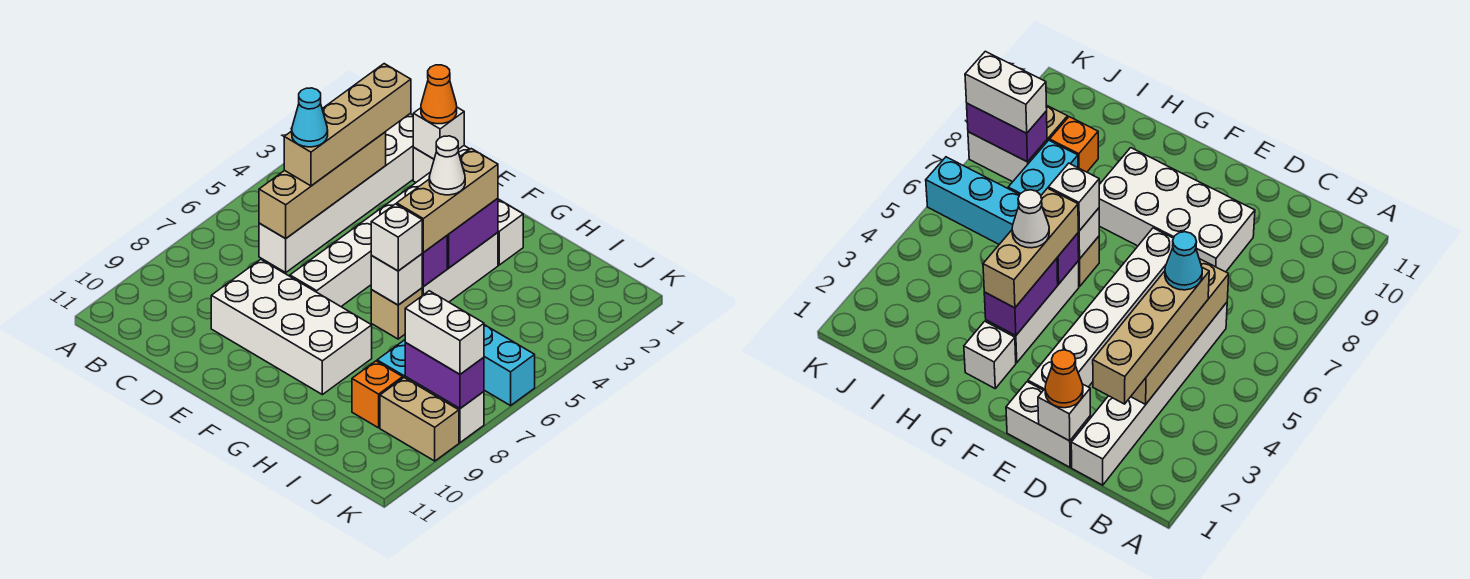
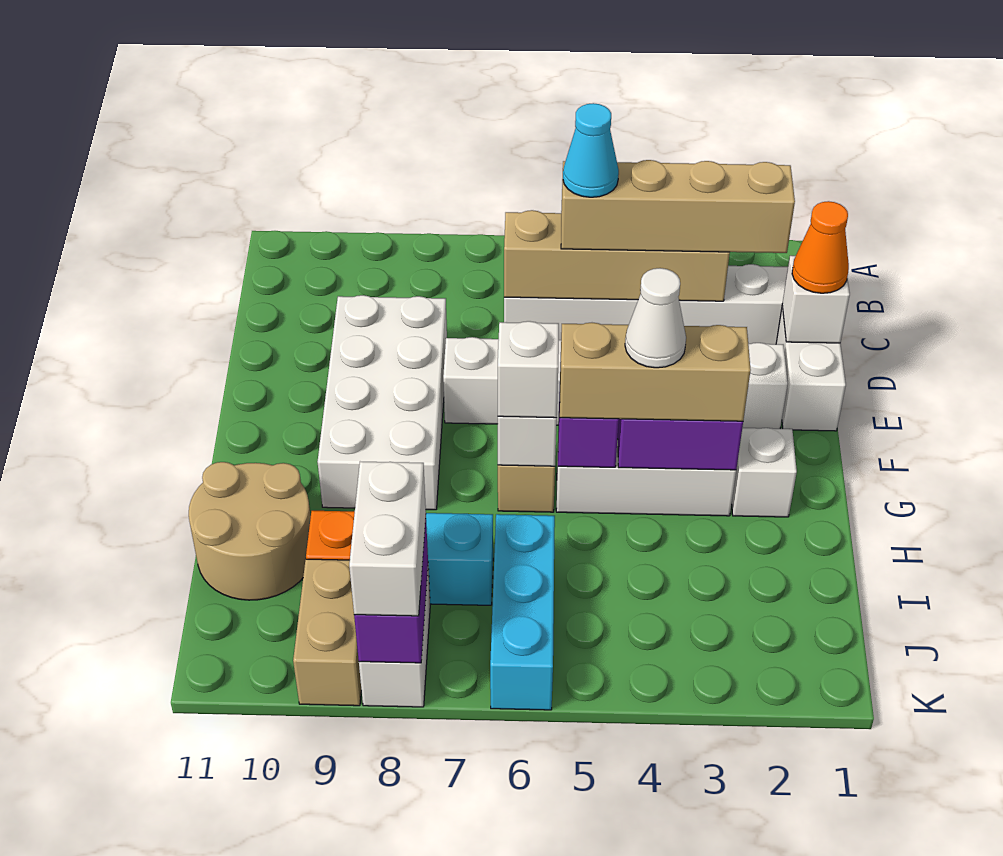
none -> tan round brick H10:I11 level 1

